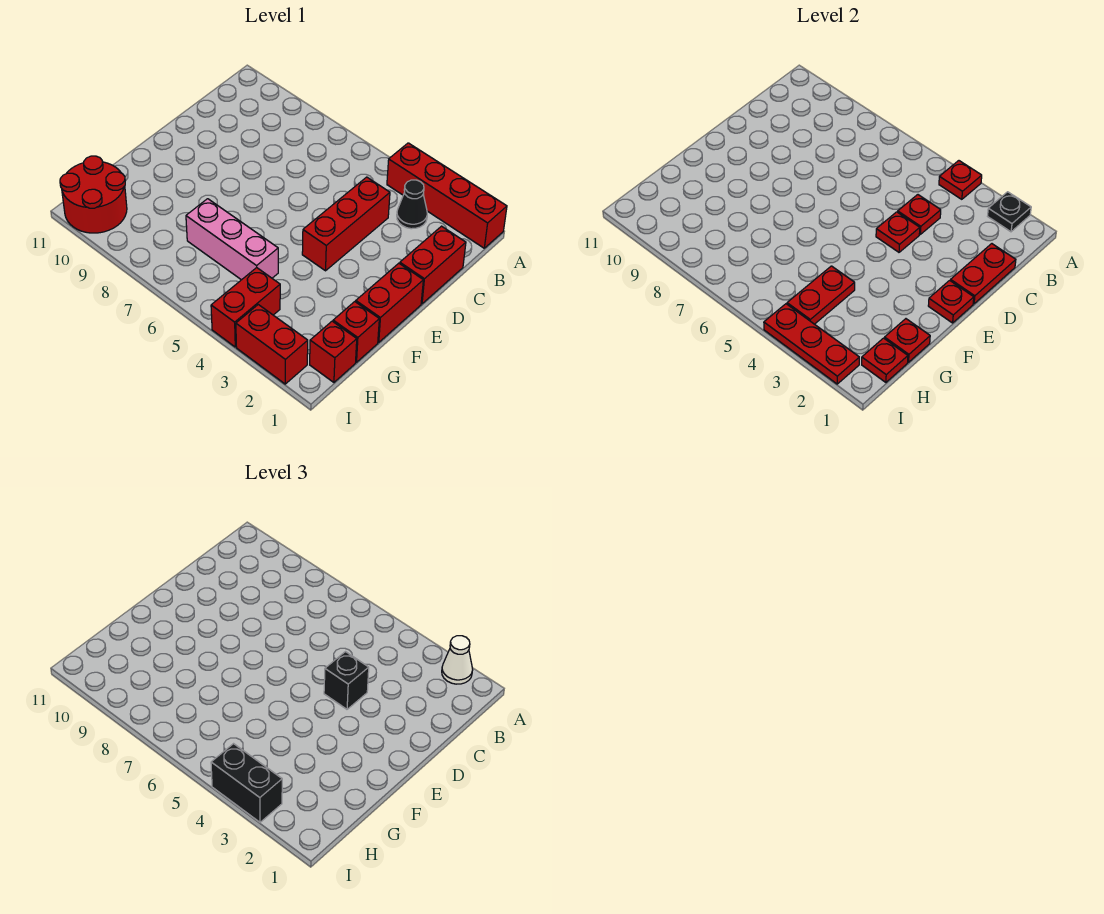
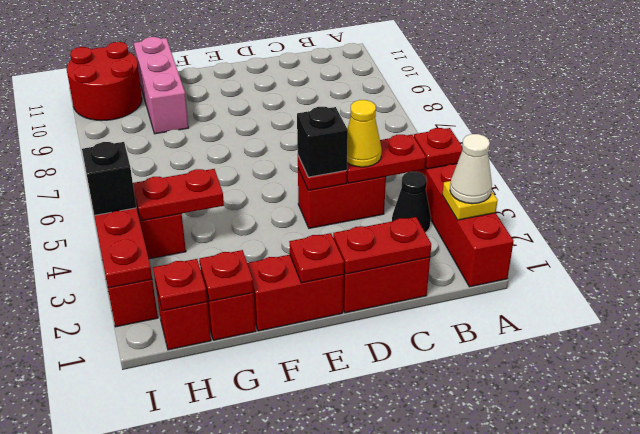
black plate A2 level 2 -> yellow plate A2 level 2
red brick C4:E4 level 1 -> red brick C4:D4 level 1
red plate C4 level 2 -> red plate B4:C4 level 2
none -> yellow cone C4 level 3
pink brick G5:G7 level 1 -> pink brick G9:G11 level 1
black brick I3:I4 level 3 -> black brick I4 level 3

